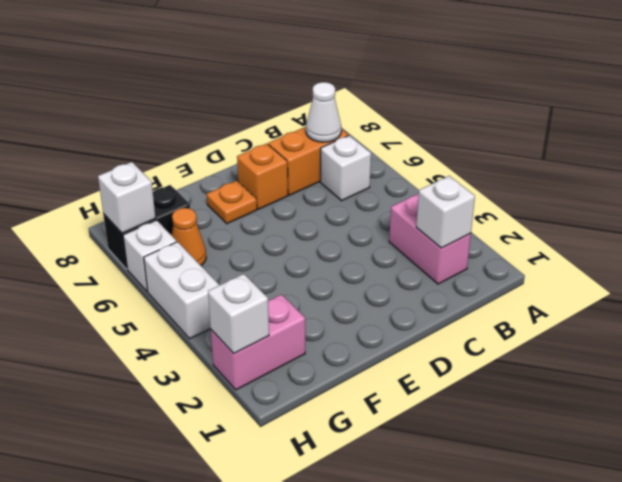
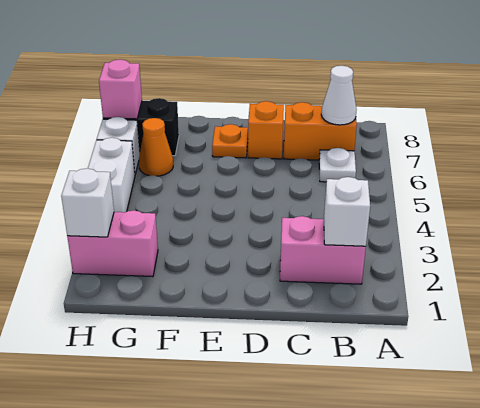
pink brick B2:B3 level 1 -> pink brick B2:C2 level 1
white brick B6 level 1 -> white plate B6 level 1
white brick H7 level 2 -> pink brick H7 level 2

